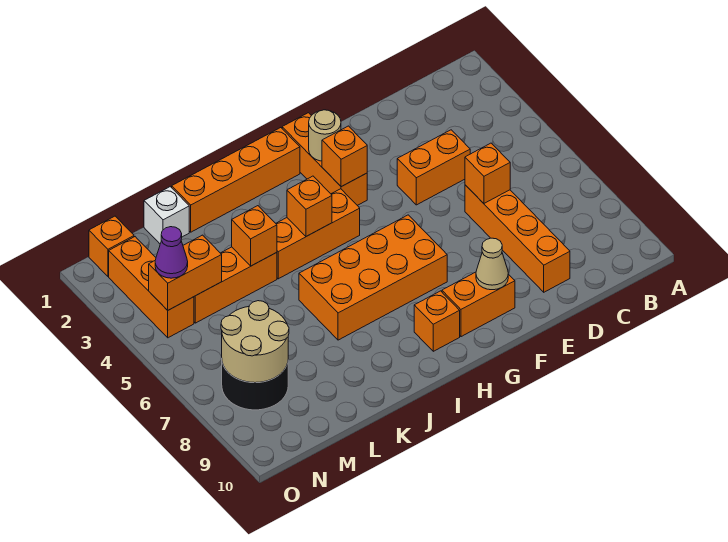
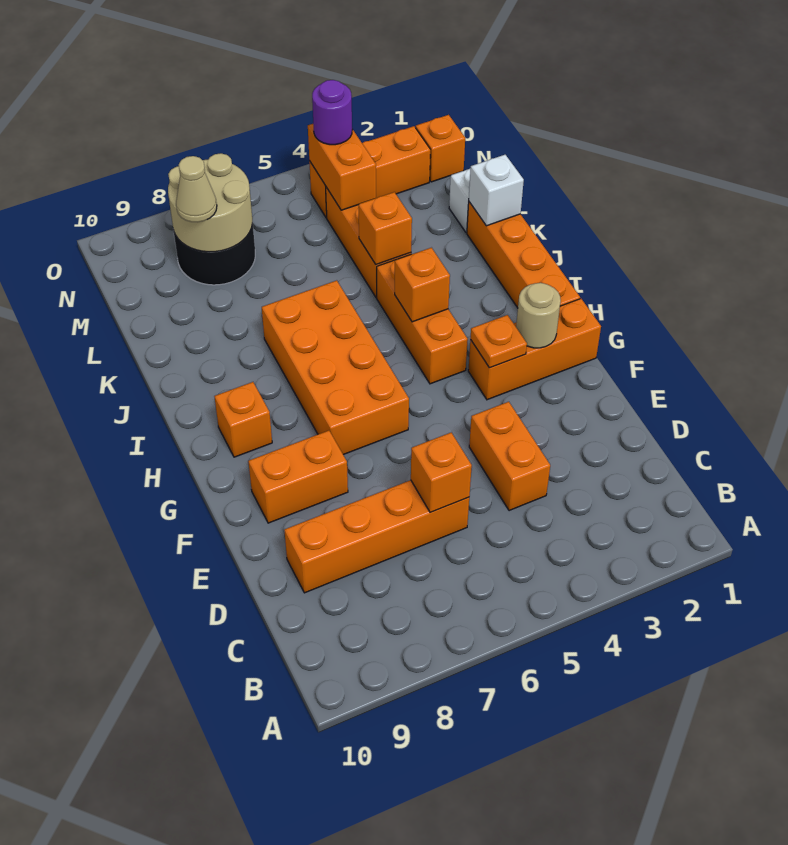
orange brick F9:G9 level 1 -> orange brick F8:F9 level 1
tan cone F9 level 2 -> tan cone M8 level 3
orange brick G3 level 2 -> orange plate G3 level 2
none -> white brick K1 level 2
purple cone N4 level 3 -> purple round brick N4 level 3

